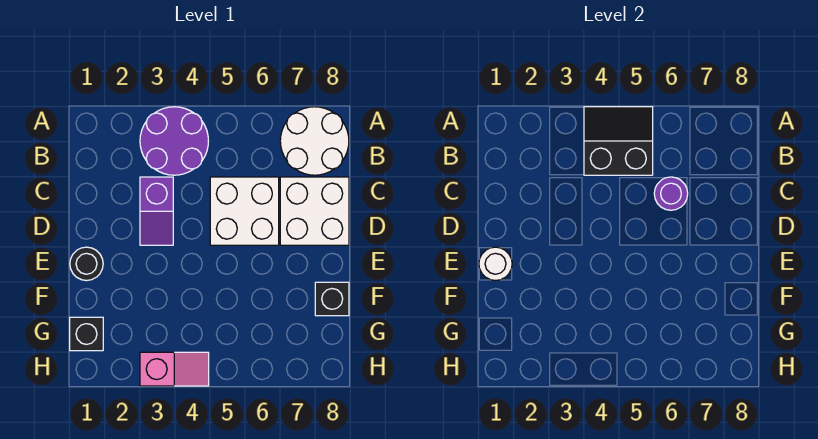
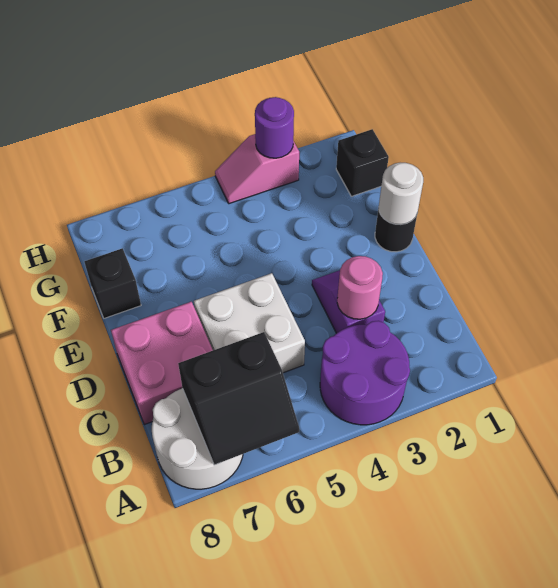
black slope A4:B5 level 2 top B -> black slope A6:B7 level 2 top B
none -> pink round brick C3 level 2
purple round brick C6 level 2 -> purple round brick H3 level 2
white brick C7:D8 level 1 -> pink brick C7:D8 level 1

